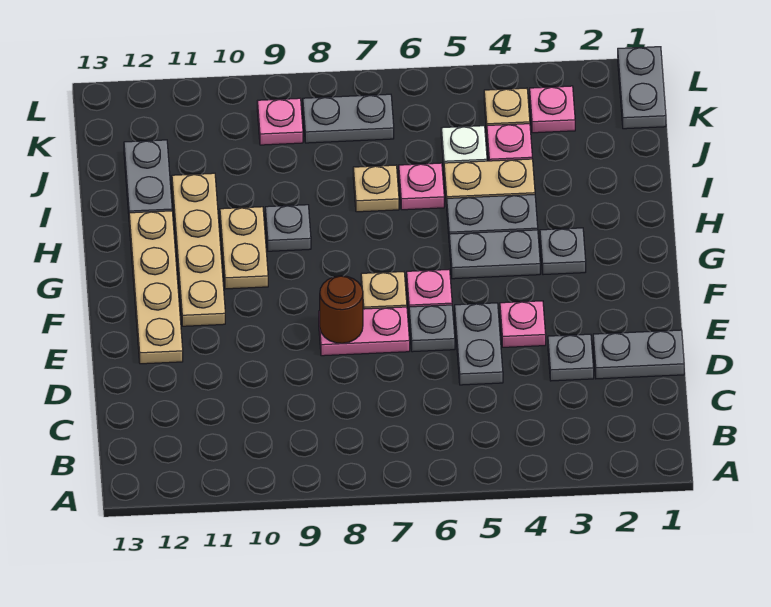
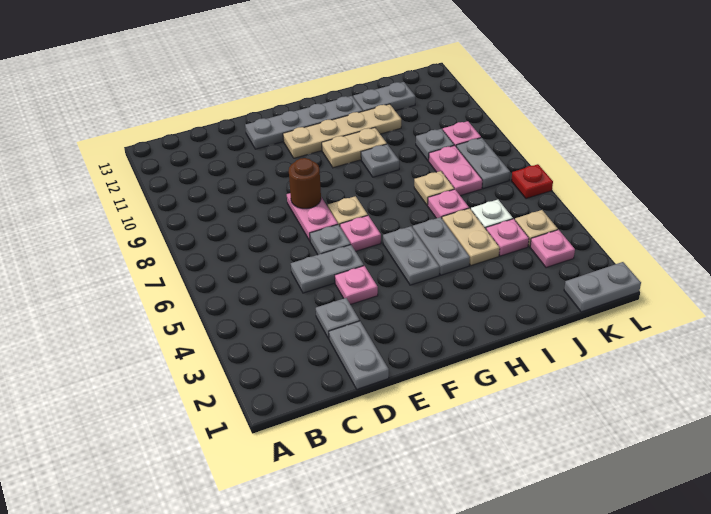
tan plate E12:H12 level 1 -> grey plate E12:H12 level 1
grey plate G3 level 1 -> grey plate J9 level 1
none -> pink plate J7:J8 level 1
none -> red plate L6 level 1

